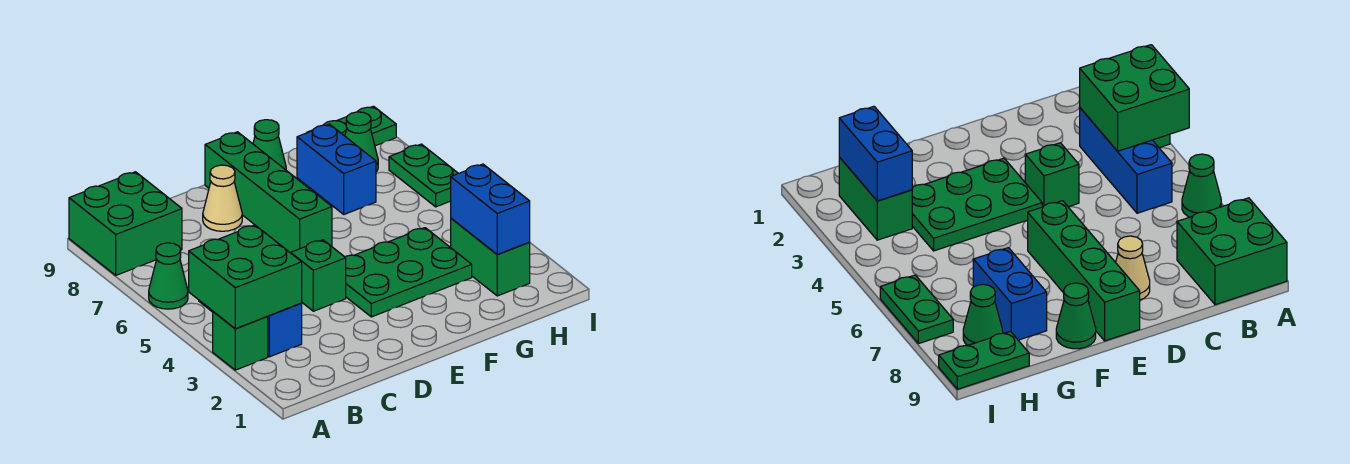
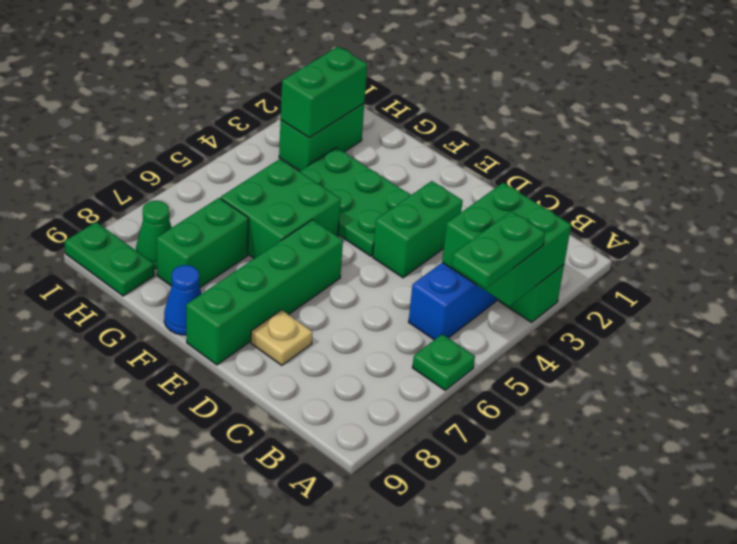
green cone A6 level 1 -> green plate A6 level 1
green brick A8:B9 level 1 -> green brick F5:G6 level 1
green brick D4 level 1 -> green brick D3:D4 level 1
tan cone D8 level 1 -> tan plate D8 level 1
green cone F9 level 1 -> blue cone F9 level 1
blue brick G7:G8 level 1 -> green brick G7:G8 level 1
blue brick H2:H3 level 2 -> green brick H2:H3 level 2
green plate I6:I7 level 1 -> green plate A4:A5 level 3

